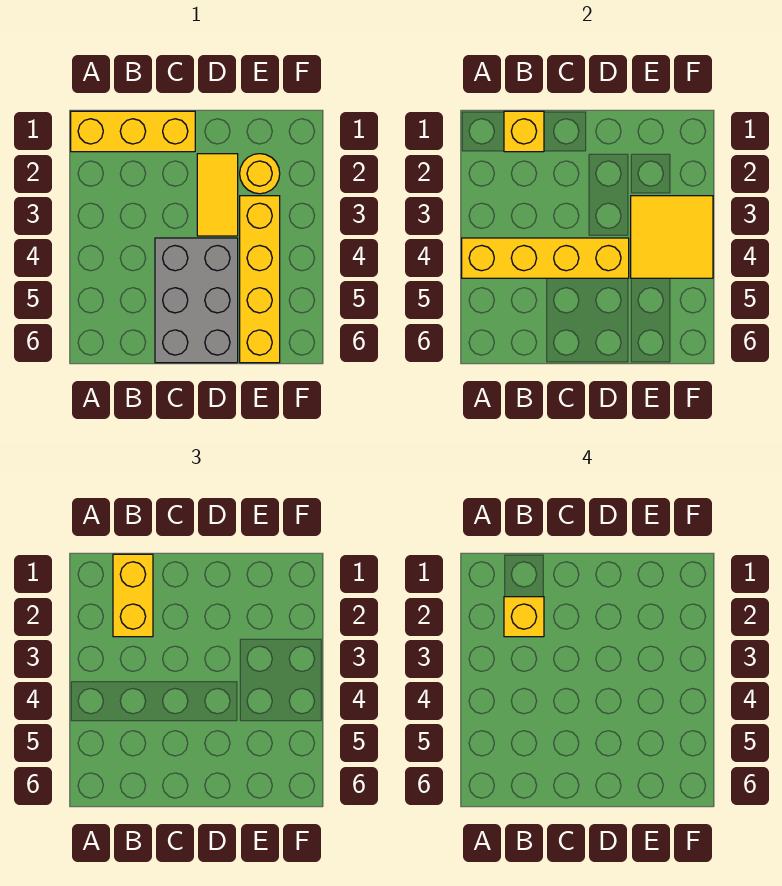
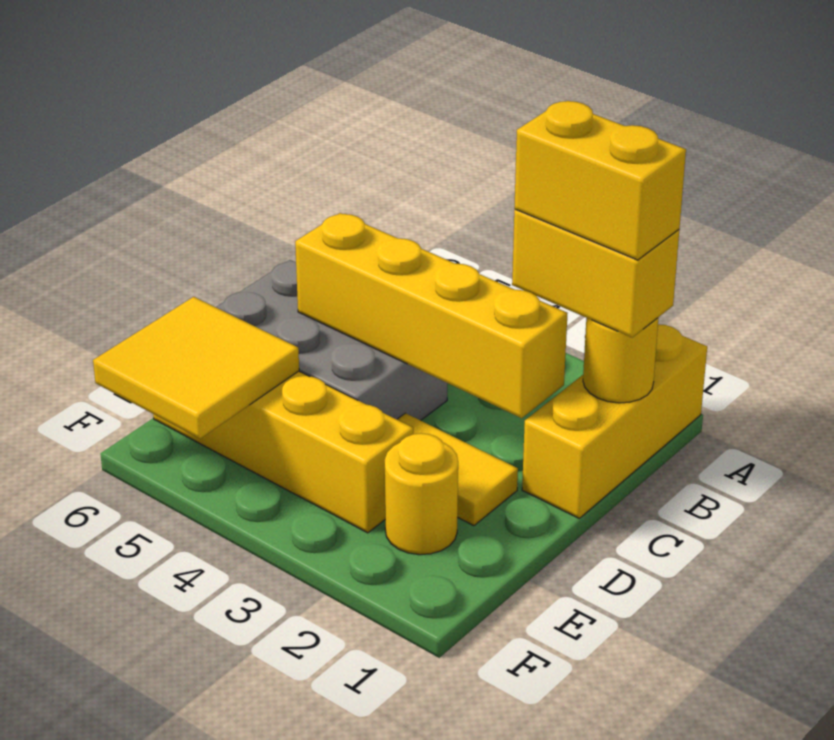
yellow brick A4:D4 level 2 -> yellow brick C2:C5 level 2
yellow brick B1 level 2 -> yellow round brick B1 level 2
yellow brick B2 level 4 -> yellow brick B1:B2 level 4
yellow tile E3:F4 level 2 -> yellow tile E5:F6 level 2

